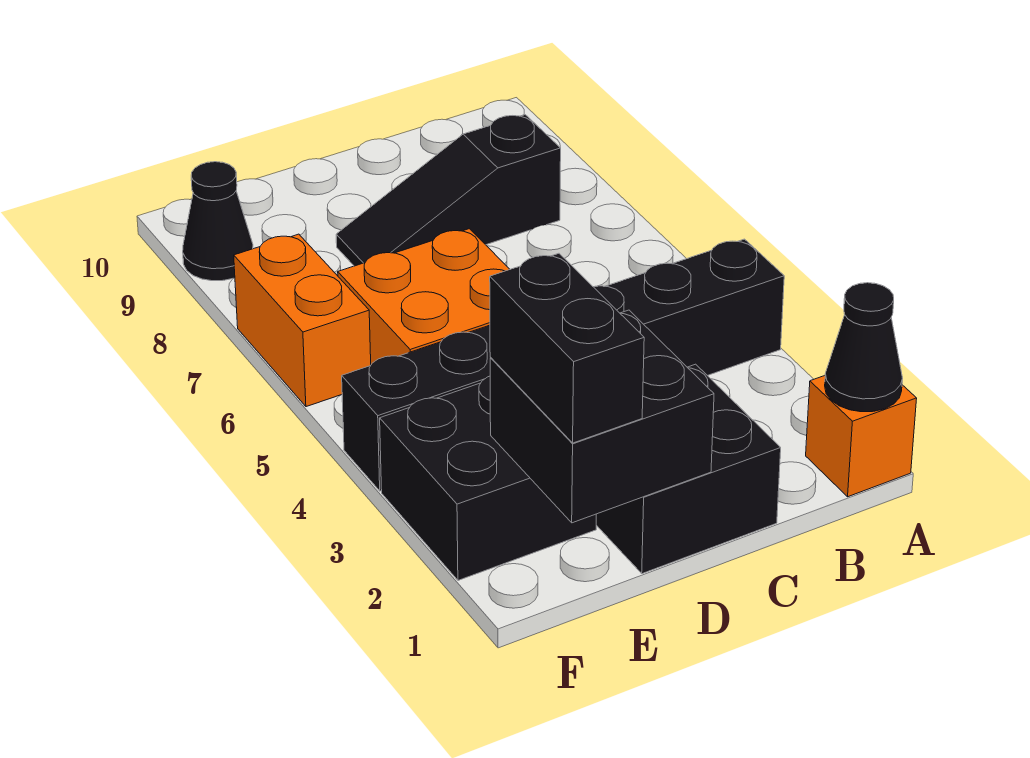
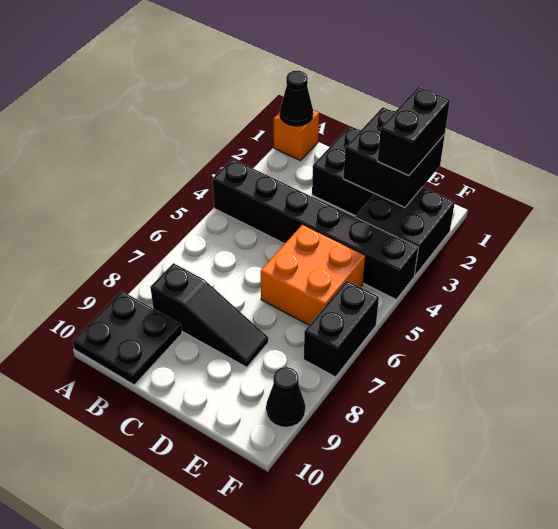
none -> black plate A9:B10 level 1
orange brick F6:F7 level 1 -> black brick F6:F7 level 1

